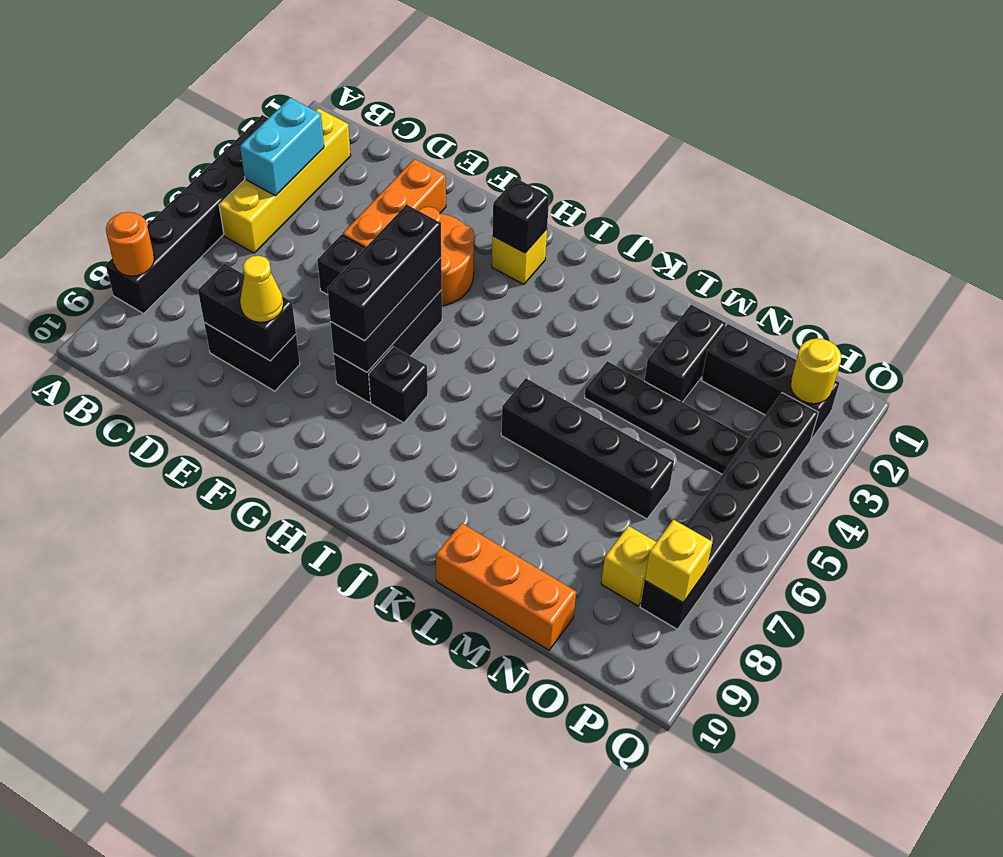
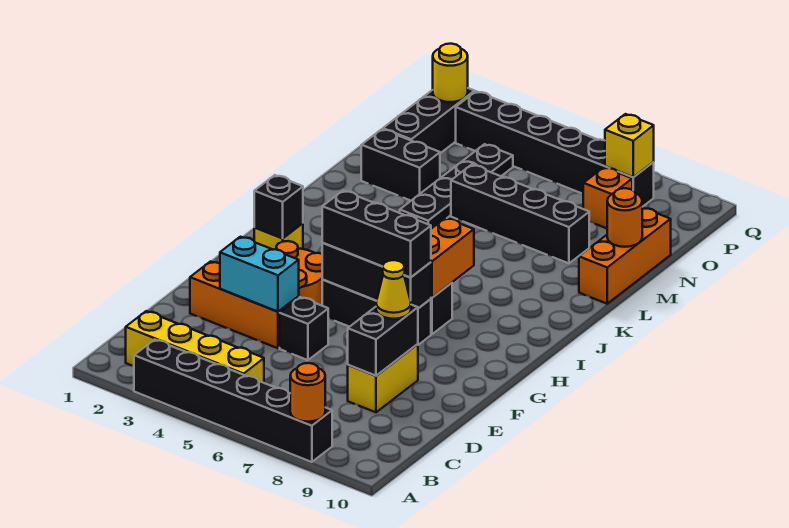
cyan brick B3:B4 level 2 -> cyan brick E3:E4 level 2
black brick D8:E8 level 1 -> yellow brick D8:E8 level 1
none -> orange brick H7:I7 level 2
black brick K6:N6 level 1 -> black brick M5:M8 level 1
none -> orange round brick M10 level 2
yellow brick O8 level 1 -> orange brick O8 level 1

